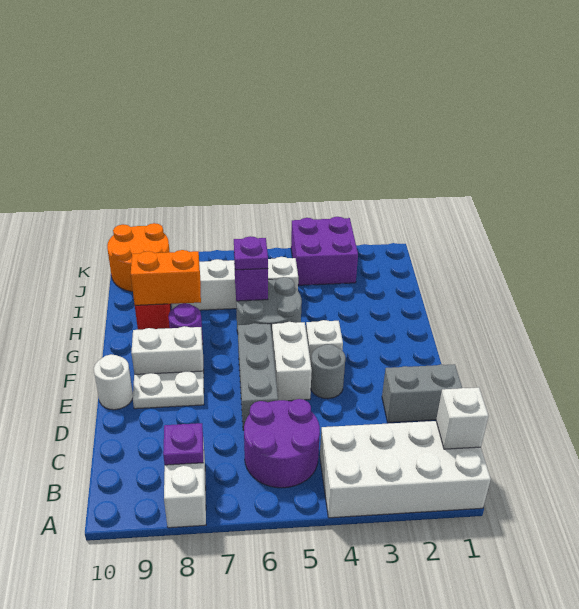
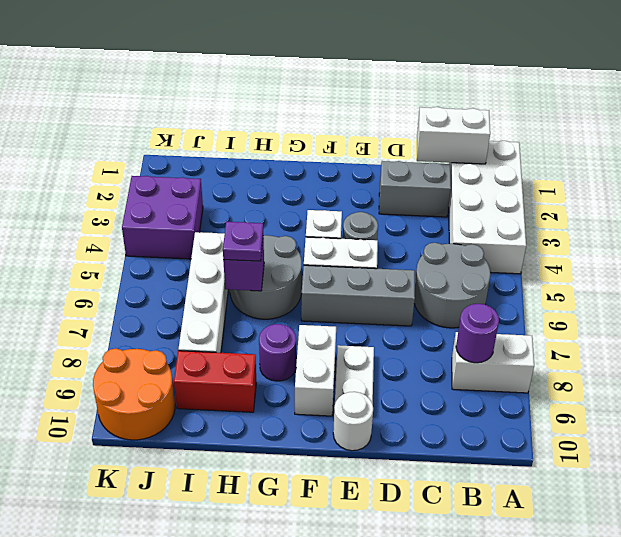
white brick B1 level 2 -> white brick B1:C1 level 2
purple round brick B5:C6 level 1 -> grey round brick B5:C6 level 1
purple plate B8 level 2 -> purple round brick B8 level 2
grey brick D1:D2 level 1 -> grey brick C2:D2 level 1
orange brick H8:H9 level 2 -> none

